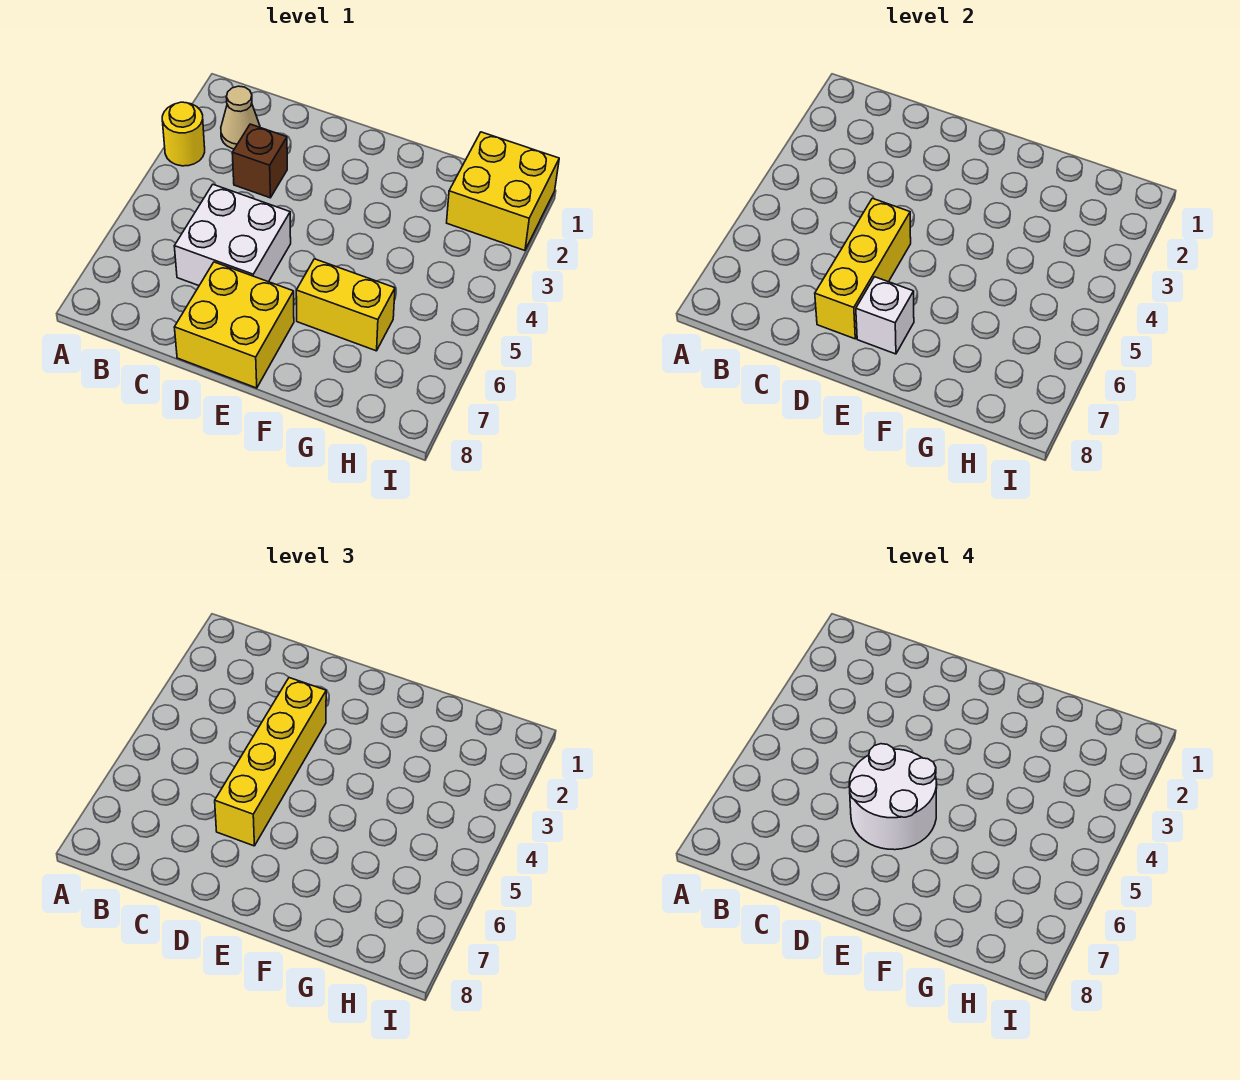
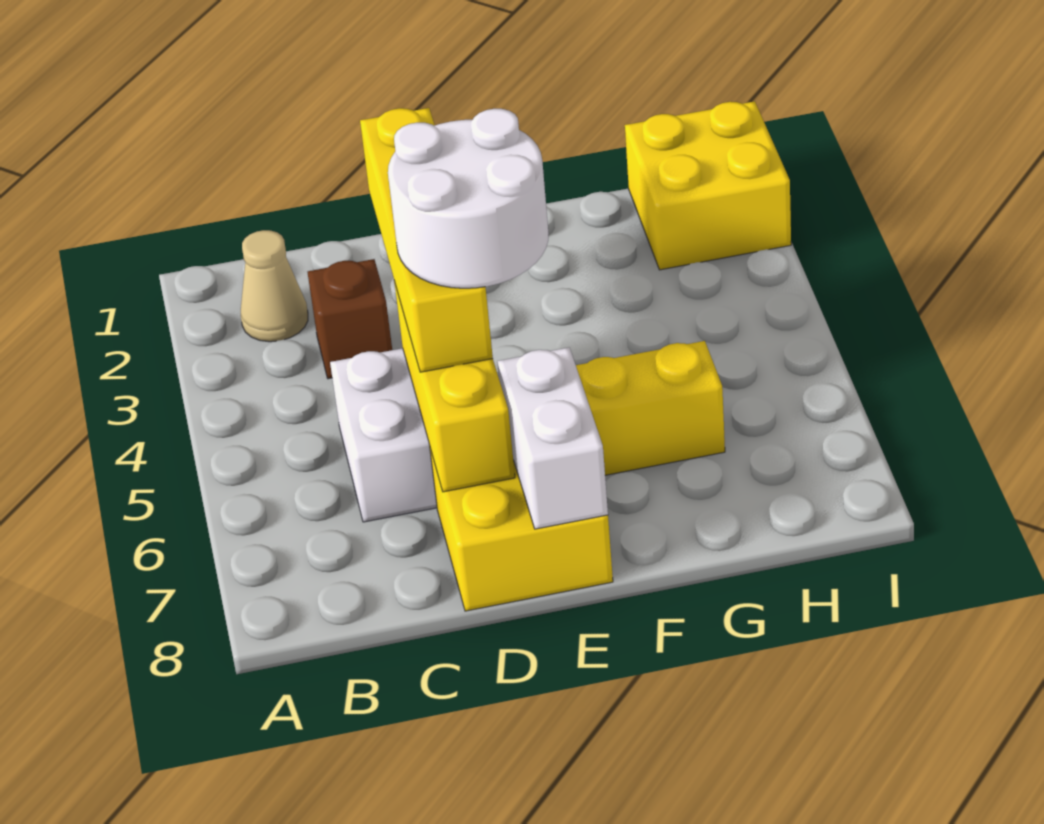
yellow round brick A3 level 1 -> none
white brick E7 level 2 -> white brick E7:E8 level 2

